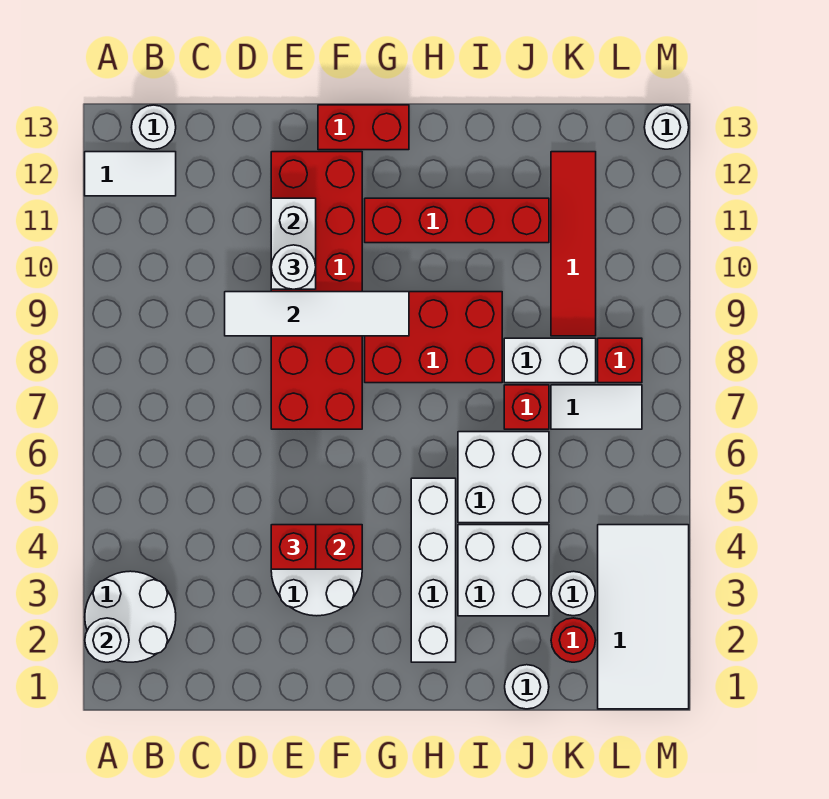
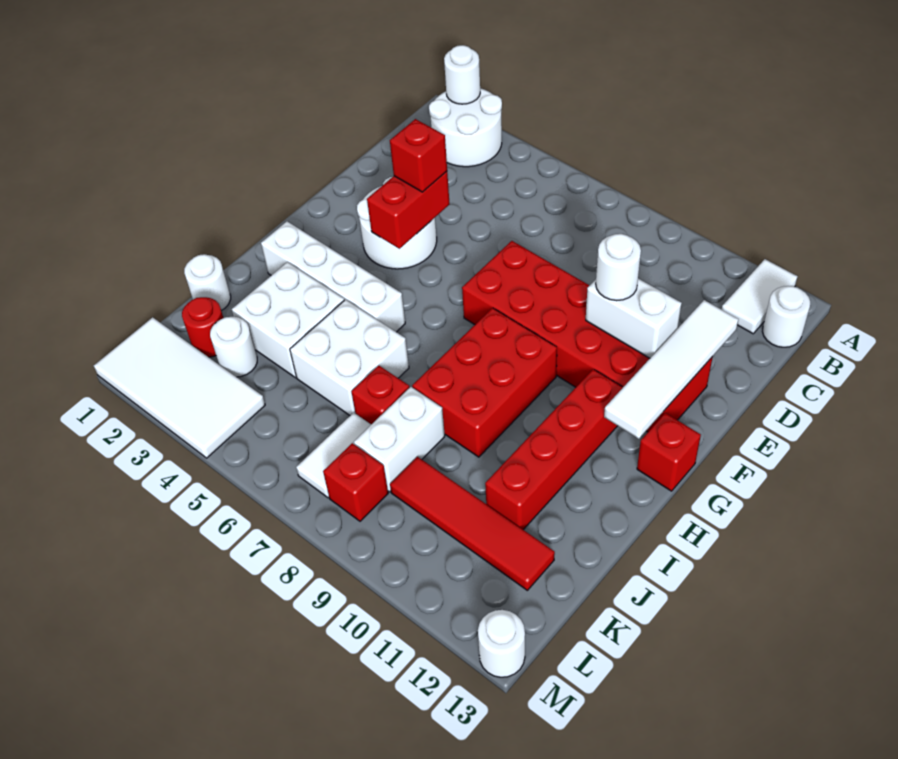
white tile D9:G9 level 2 -> white tile D12:G12 level 2
red brick F13:G13 level 1 -> red brick G13 level 1

